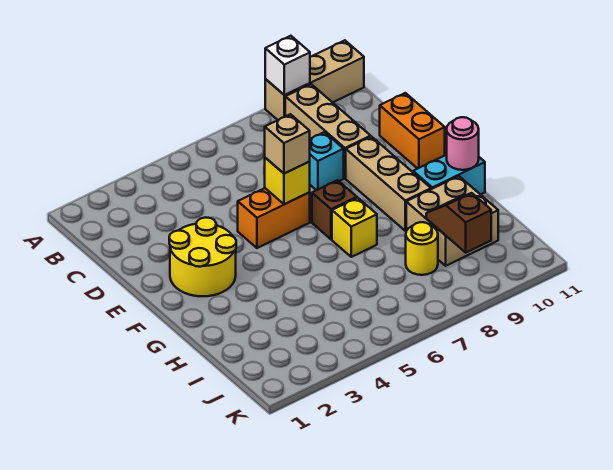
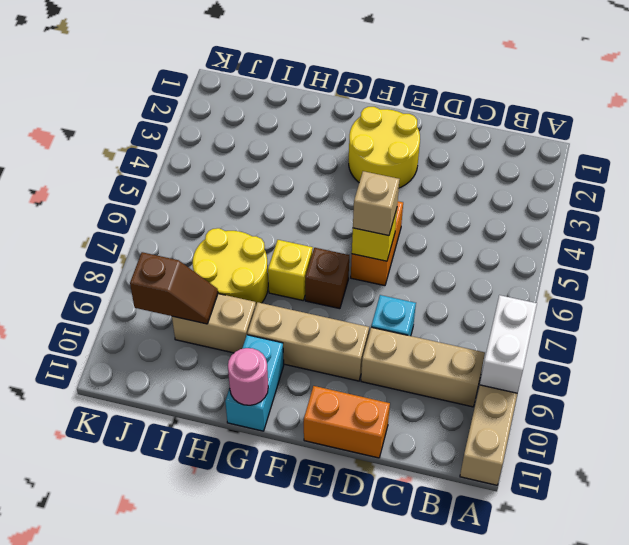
white brick A9 level 2 -> white brick A8:A9 level 2
tan brick H9:I10 level 1 -> tan brick H9:I9 level 1
yellow round brick I8 level 1 -> yellow round brick H7:I8 level 1

